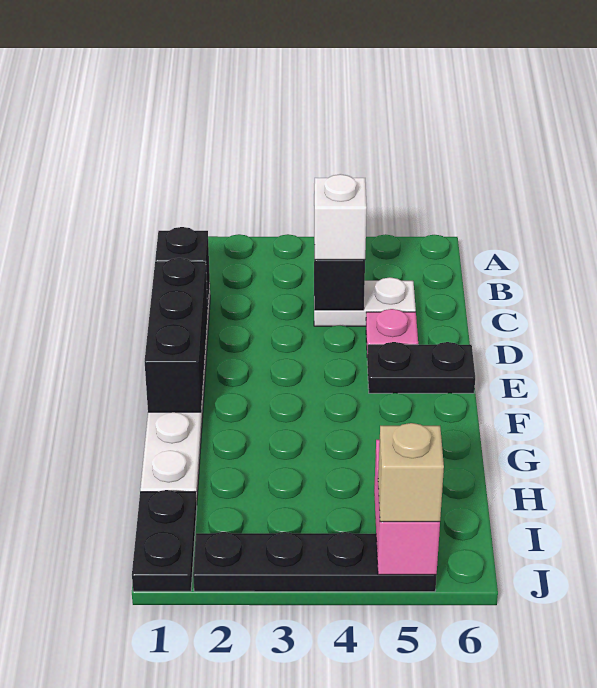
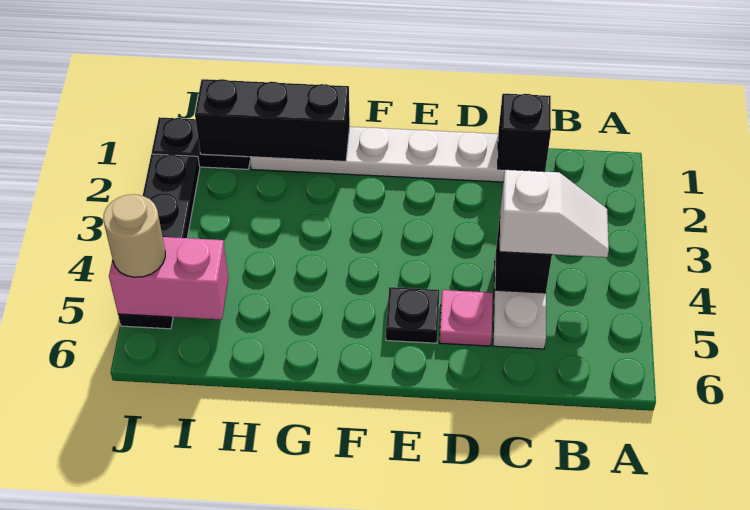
black brick D1:F1 level 2 -> black brick G1:I1 level 2
black plate E5:E6 level 1 -> black plate E5 level 1
tan brick J5 level 3 -> tan round brick J5 level 3

